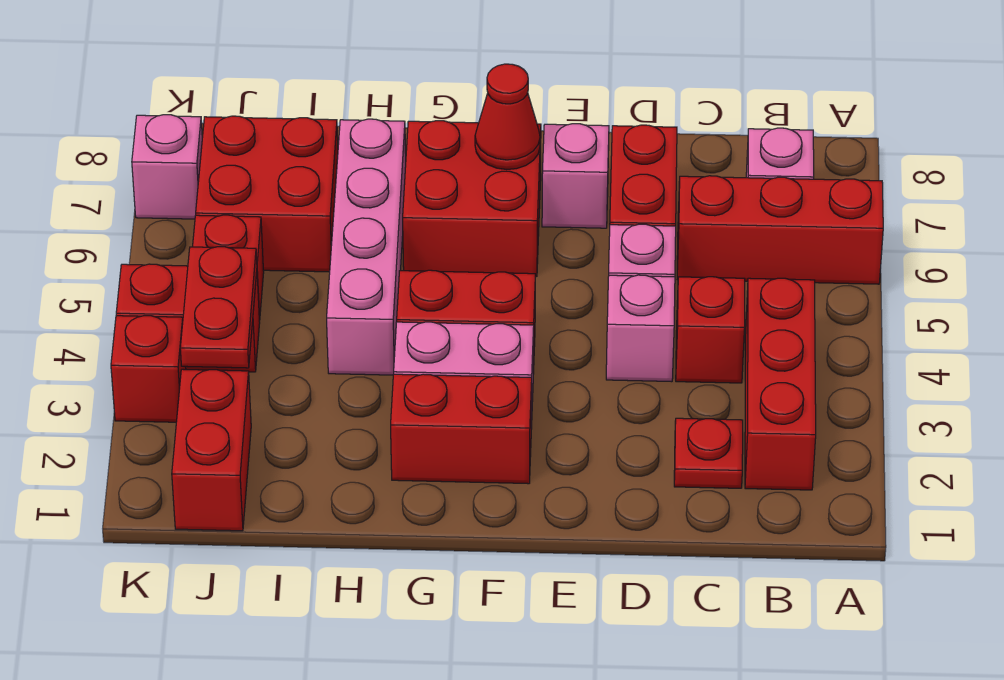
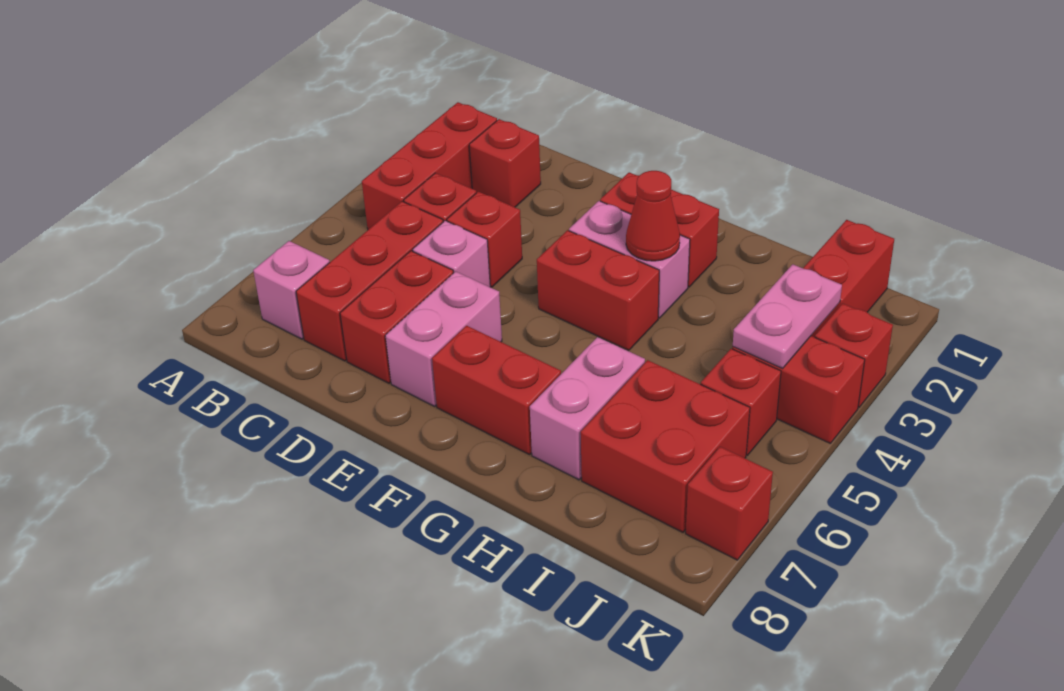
red brick A6:C6 level 1 -> red brick C5:C7 level 1
red plate C2 level 1 -> red brick C2 level 1
pink brick D4 level 1 -> red brick D4 level 1
pink brick E7 level 1 -> pink brick E6:E7 level 1
red brick F6:G7 level 1 -> red brick F7:G7 level 1
red cone F7 level 2 -> red cone G3 level 2
pink brick H4:H7 level 1 -> pink brick H6:H7 level 1
red plate J3:J4 level 2 -> pink plate J3:J4 level 2
pink brick K7 level 1 -> red brick K7 level 1

